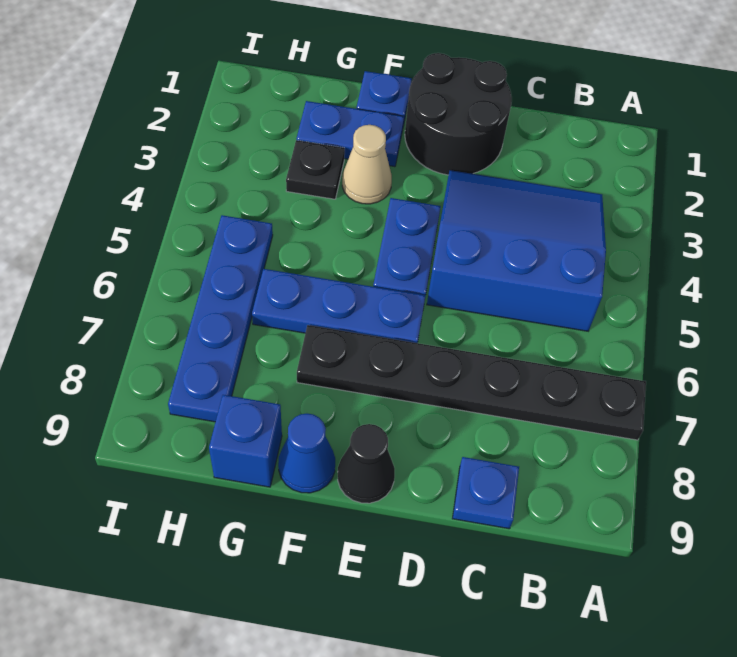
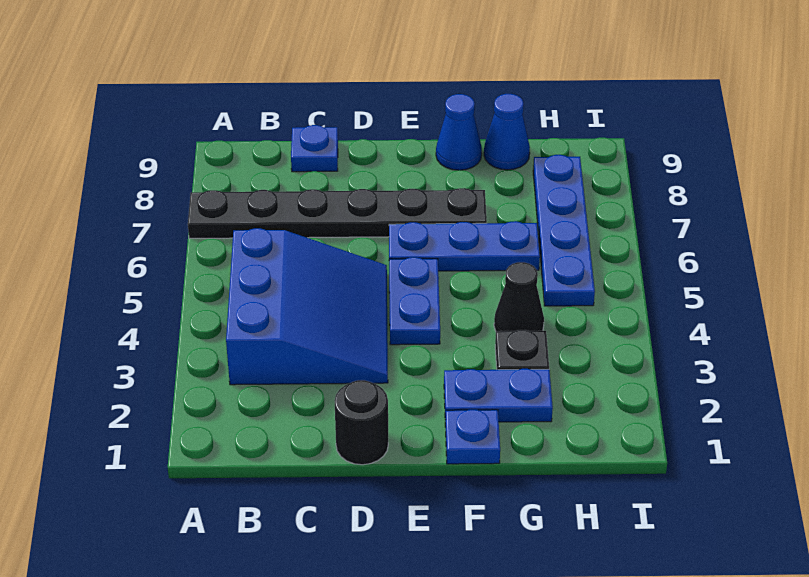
blue slope B3:D5 level 1 top 5 -> blue slope B3:D5 level 1 top B
black round brick D1:E2 level 1 -> black round brick D1 level 1
black cone E9 level 1 -> black cone G4 level 1
tan cone F3 level 1 -> none
blue brick G9 level 1 -> blue cone G9 level 1

